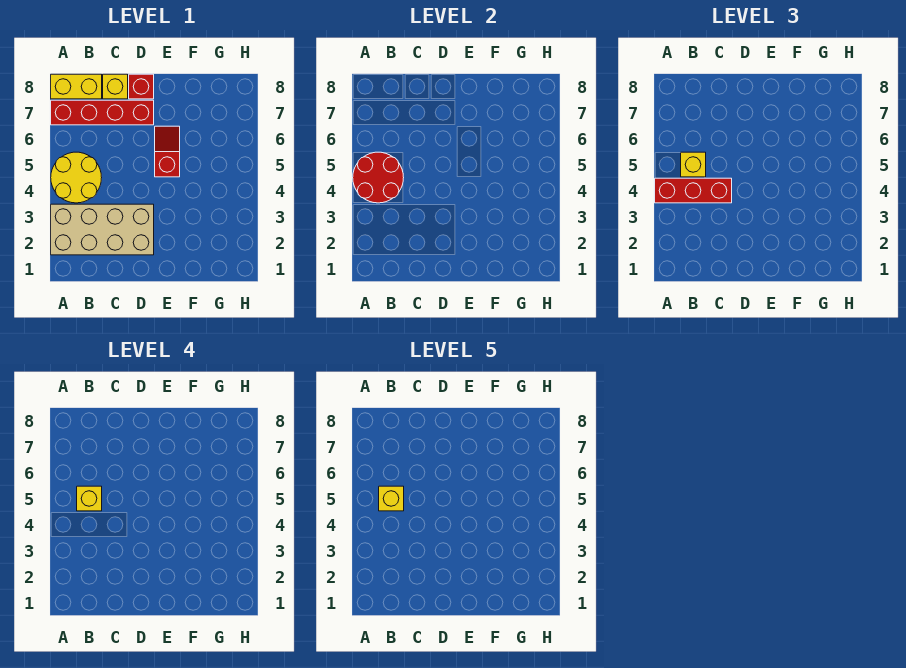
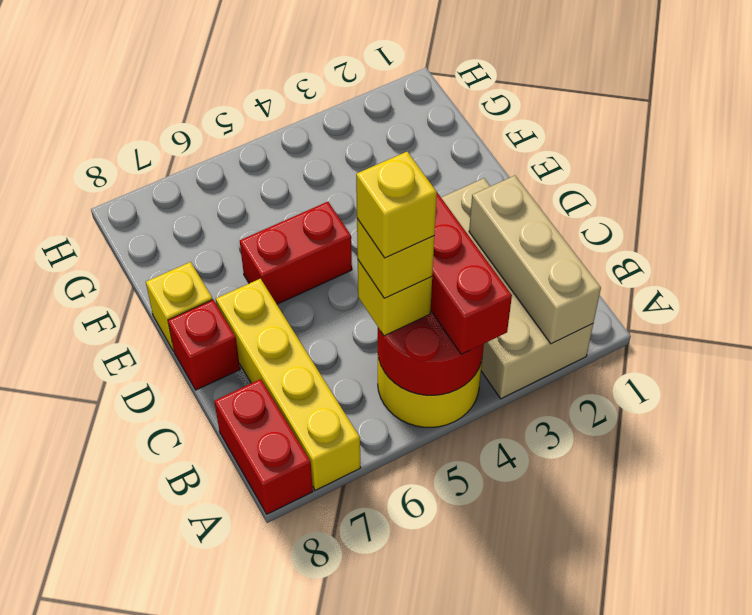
none -> tan brick A2:C2 level 2
red brick A7:D7 level 1 -> yellow brick A7:D7 level 1
yellow brick A8:B8 level 1 -> red brick A8:B8 level 1
yellow brick C8 level 1 -> yellow brick E8 level 1
red slope E5:E6 level 1 top 5 -> red brick E5:E6 level 1

